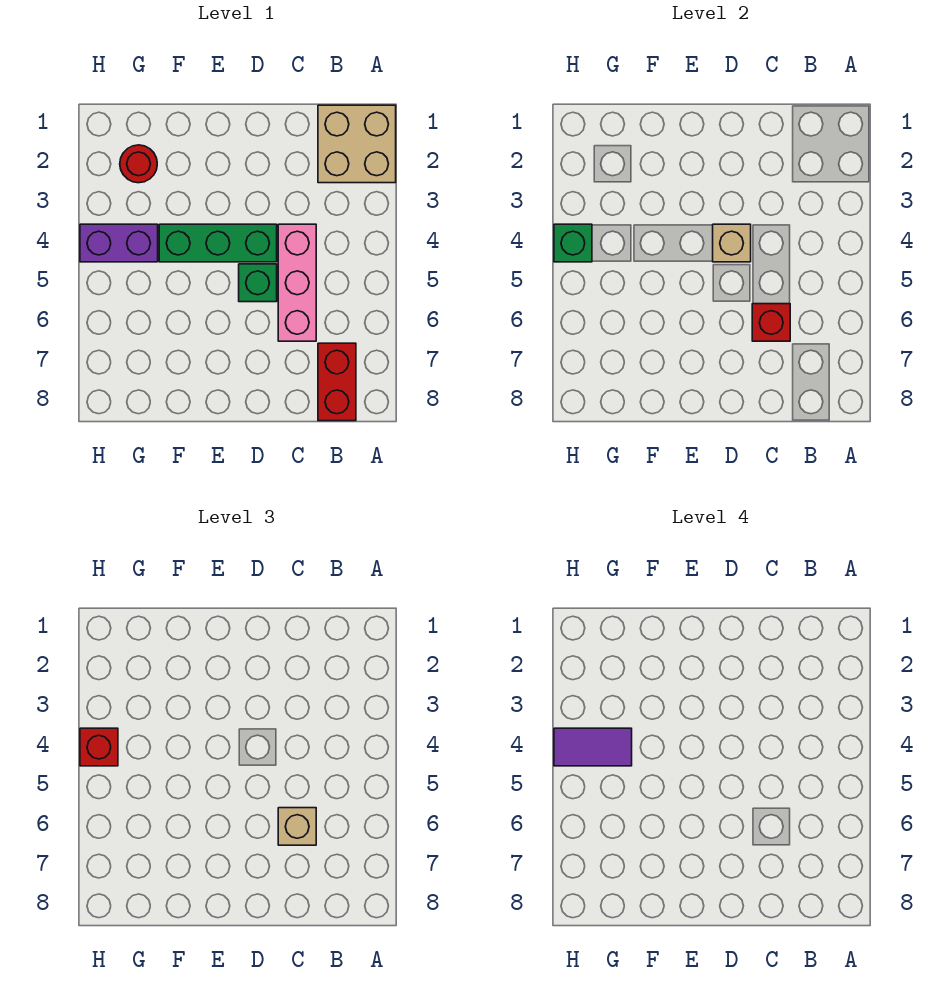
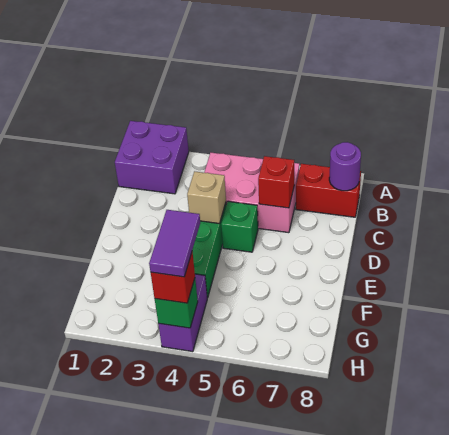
tan brick A1:B2 level 1 -> purple brick A1:B2 level 1
none -> purple round brick B8 level 2
pink brick C4:C6 level 1 -> pink brick B4:C6 level 1
tan brick C6 level 3 -> none
red round brick G2 level 1 -> none

